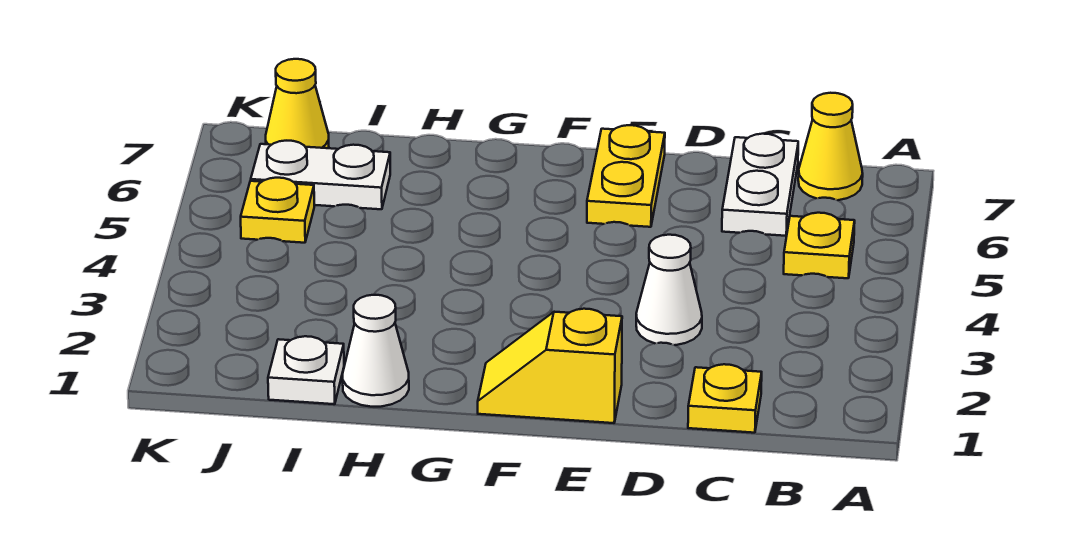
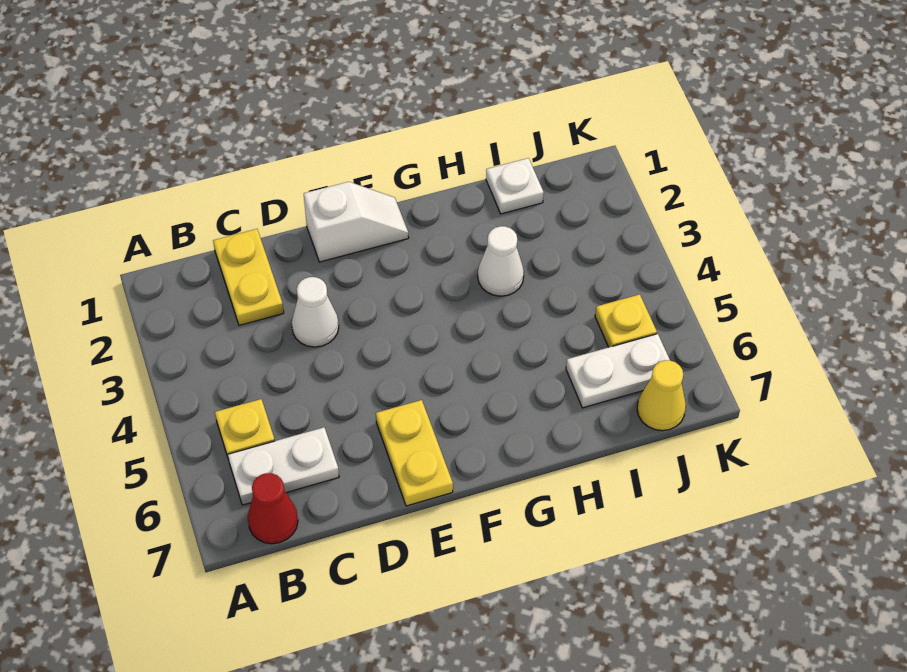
yellow cone B7 level 1 -> red cone B7 level 1
yellow plate C1 level 1 -> yellow plate C1:C2 level 1
white plate C6:C7 level 1 -> white plate B6:C6 level 1
yellow slope E1:F1 level 1 top E -> white slope E1:F1 level 1 top E
white cone H1 level 1 -> white cone H3 level 1

